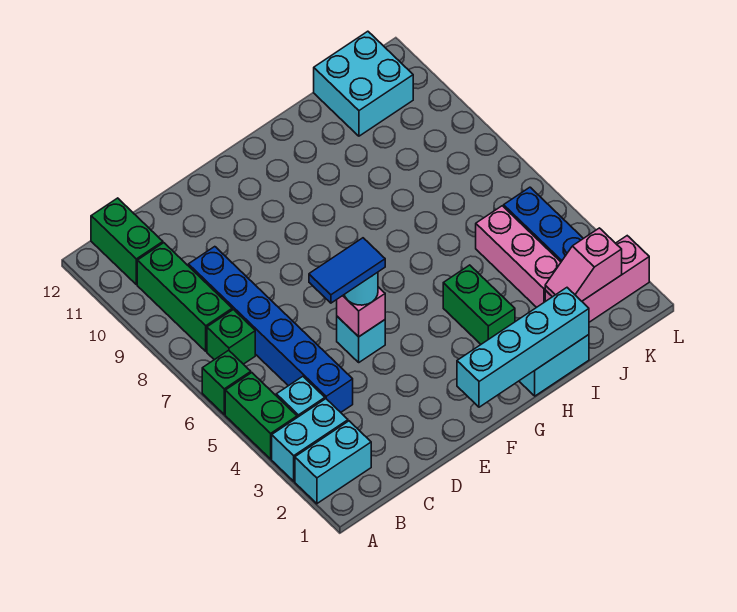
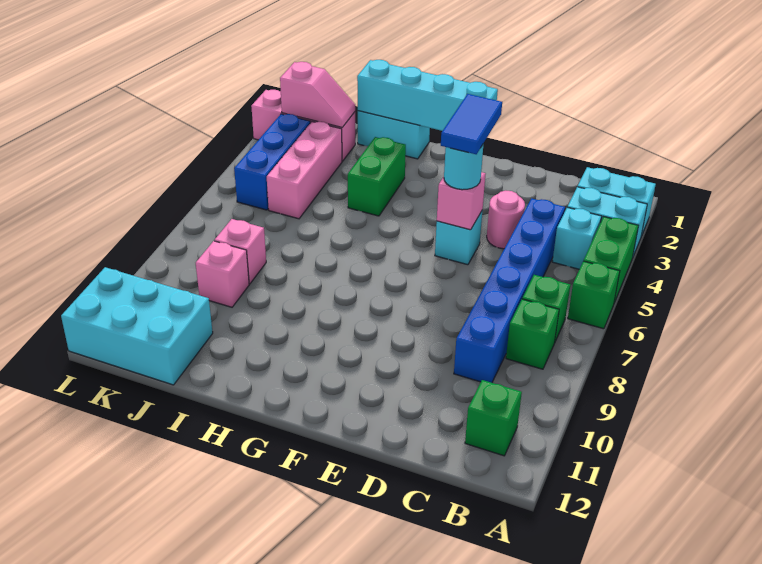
green brick B8:B10 level 1 -> green brick B8 level 1
green brick B11:B12 level 1 -> green brick B11 level 1
none -> pink round brick D4 level 1
blue tile D5:E5 level 4 -> blue tile E4:E5 level 4
none -> pink brick J8 level 1
none -> pink brick J9 level 1
cyan brick J11:K12 level 1 -> cyan brick J11:L12 level 1

